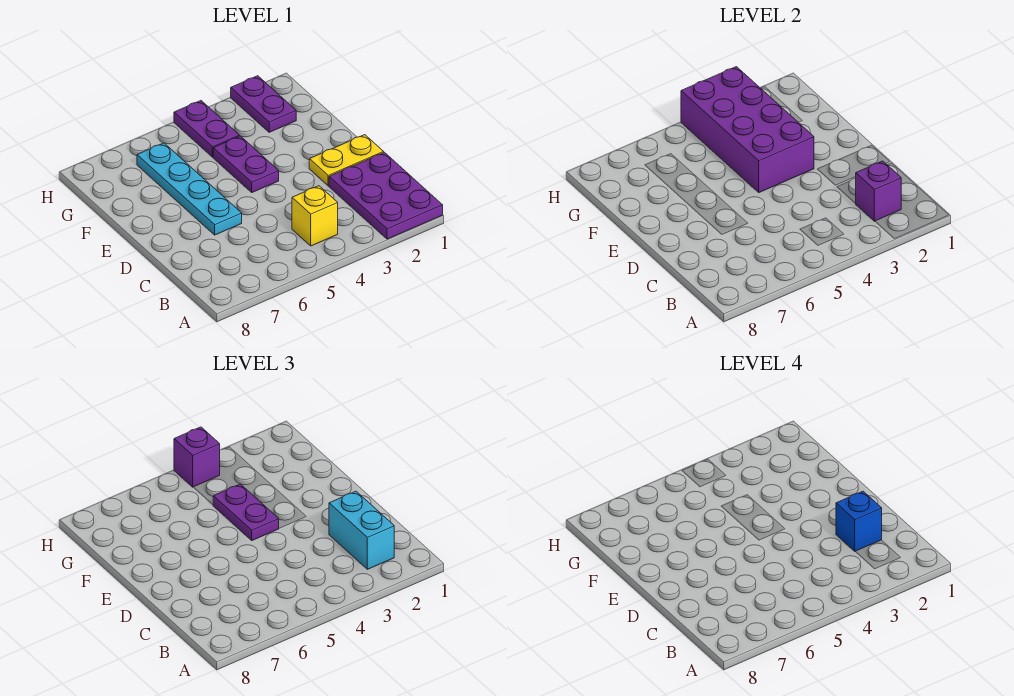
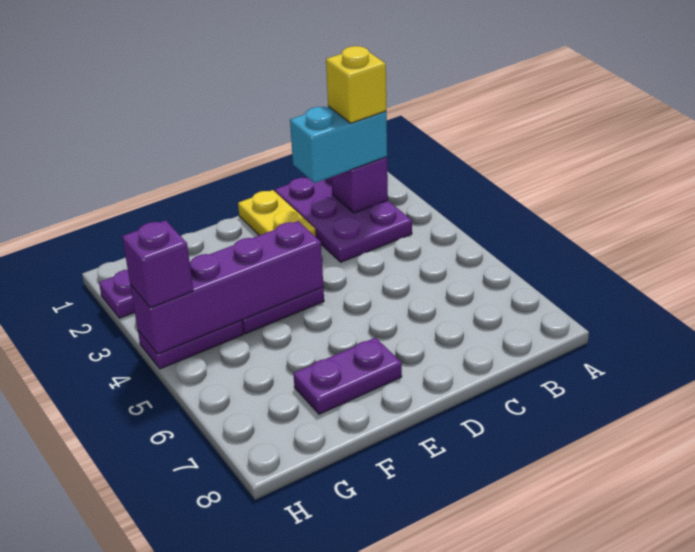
purple plate A1:C2 level 1 -> purple plate B1:C3 level 1
yellow brick B4 level 1 -> yellow brick B2 level 4
blue brick C2 level 4 -> none
cyan plate D6:G6 level 1 -> none
purple brick E3:H4 level 2 -> purple brick E4:H4 level 2
purple plate E4:F4 level 3 -> purple plate E7:F7 level 1

